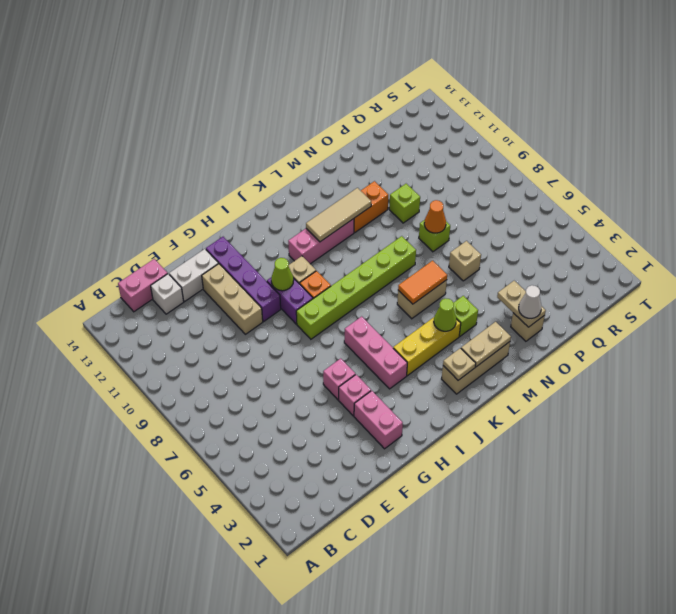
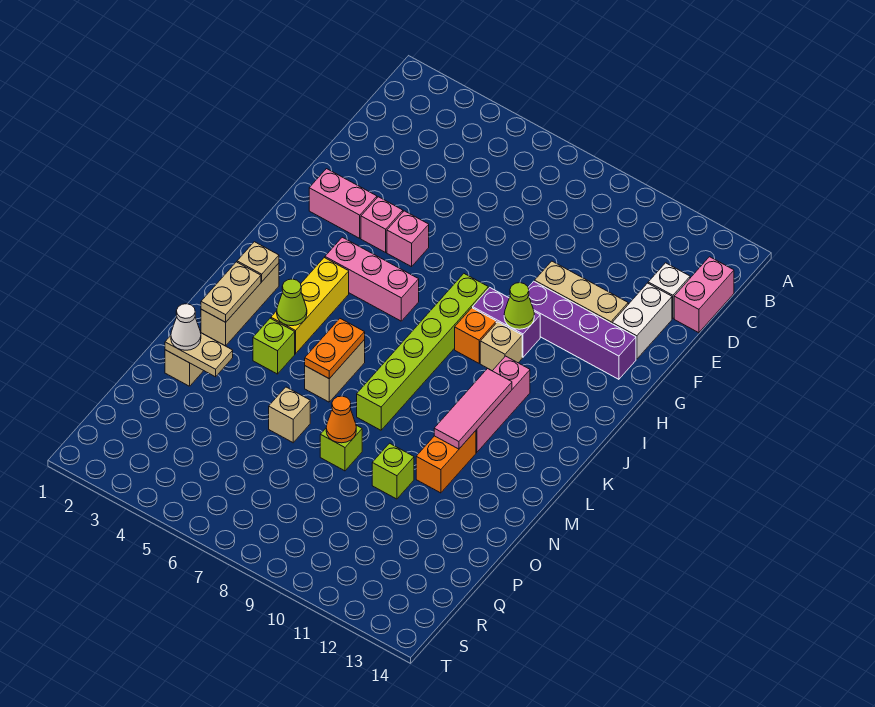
tan tile K11:M11 level 2 -> pink tile K11:M11 level 2
orange tile L6:M6 level 2 -> orange plate L6:M6 level 2

